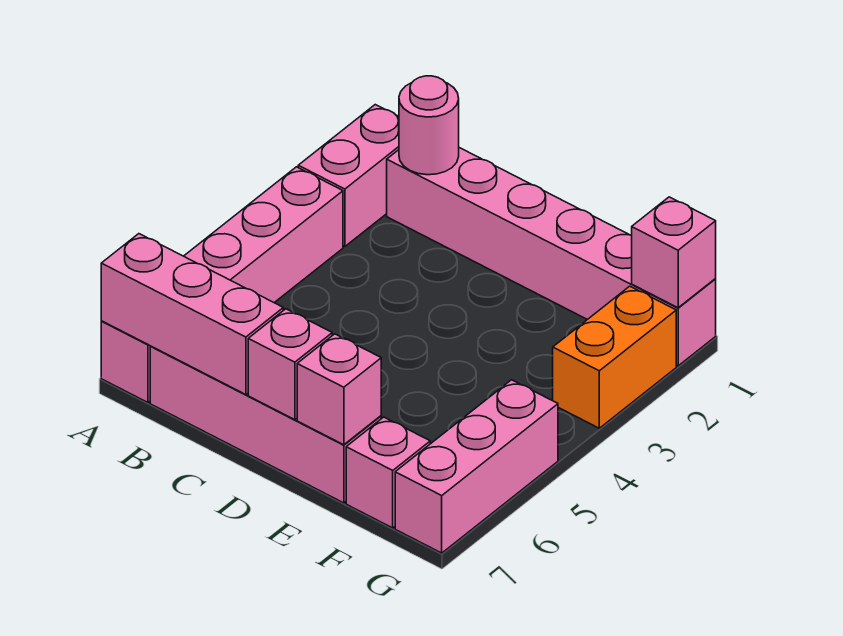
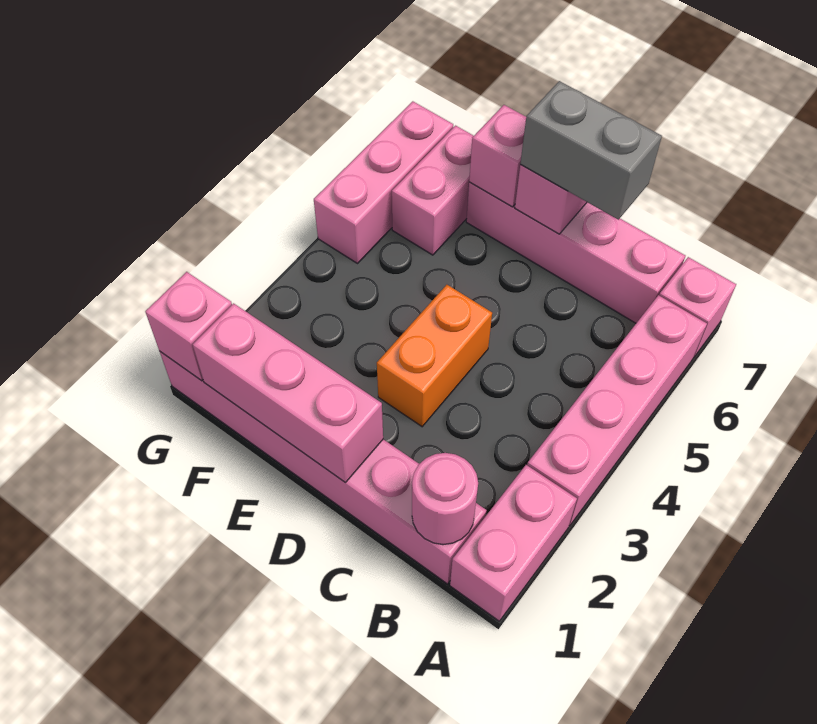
pink brick A7:C7 level 2 -> pink brick D1:F1 level 2
none -> grey brick C7:D7 level 3
pink brick F7 level 1 -> pink brick F6:F7 level 1
orange brick G2:G3 level 1 -> orange brick D3:D4 level 1

